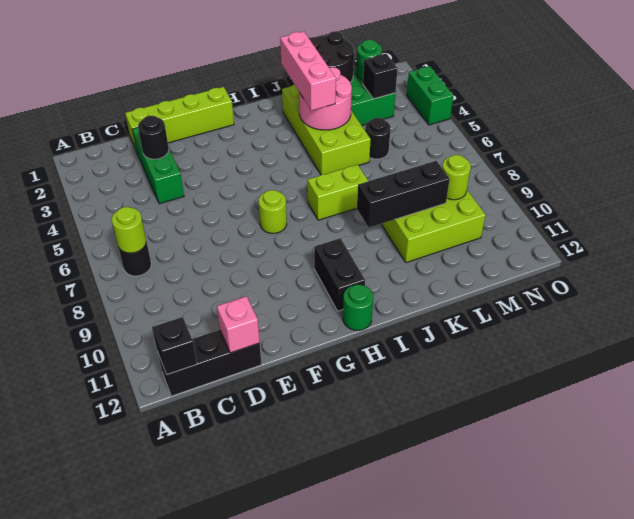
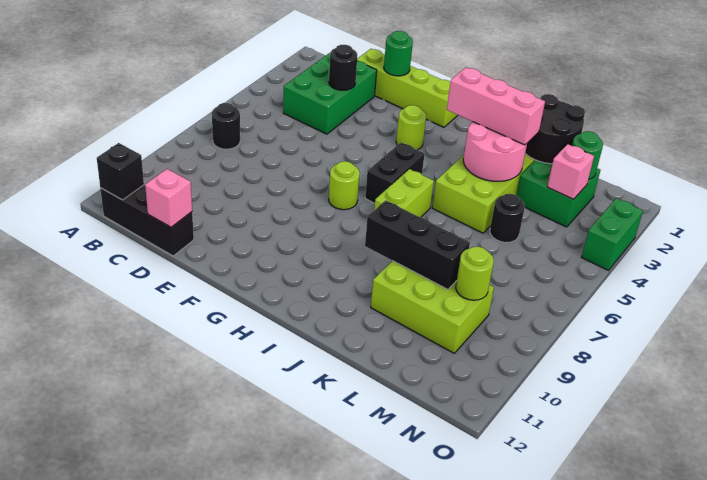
lime round brick B7 level 2 -> lime round brick G3 level 1
green brick D2:D4 level 1 -> green brick C2:D4 level 1
black brick H10:H11 level 1 -> black brick H5:H6 level 1
green round brick H12 level 1 -> green round brick E1 level 2
lime brick I7:J7 level 1 -> lime brick I6:I7 level 1
pink brick J2:J4 level 3 -> pink brick I3:K3 level 3
black brick M3 level 2 -> pink brick M3 level 2

